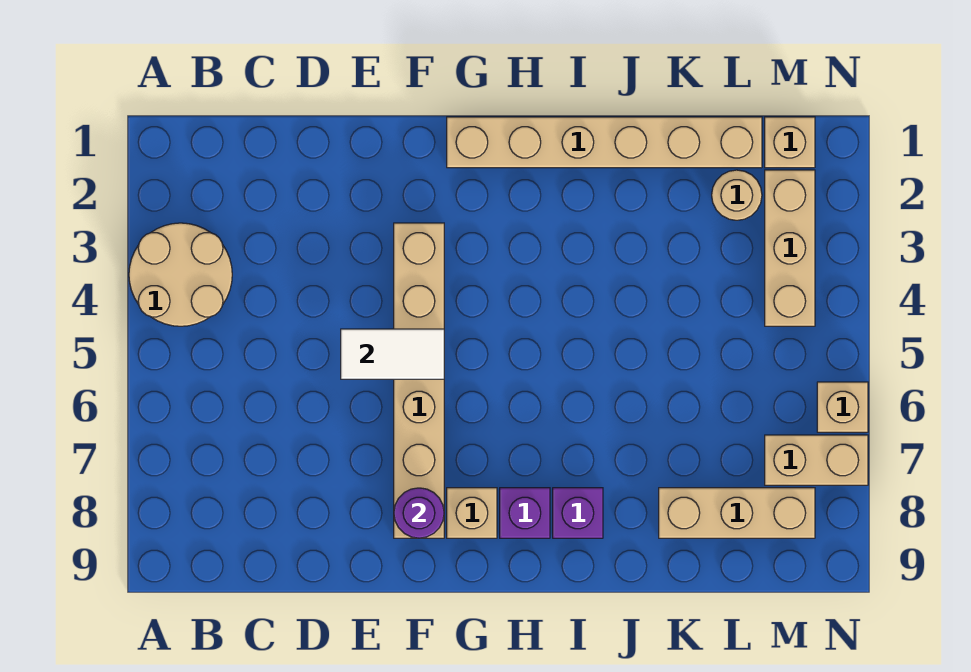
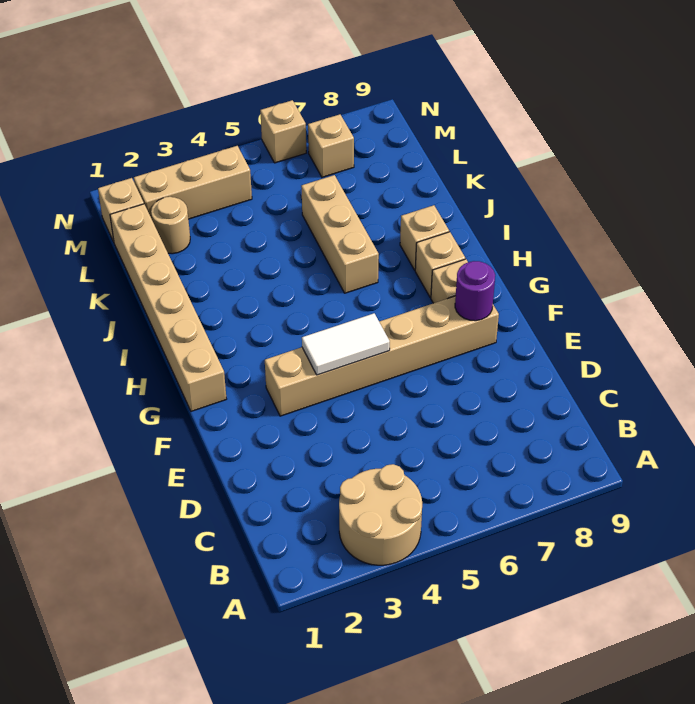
white tile E5:F5 level 2 -> white tile F4:F5 level 2
purple brick H8 level 1 -> tan brick H8 level 1
purple brick I8 level 1 -> tan brick I8 level 1
tan brick K8:M8 level 1 -> tan brick I6:K6 level 1
tan brick M7:N7 level 1 -> tan brick M7 level 1

